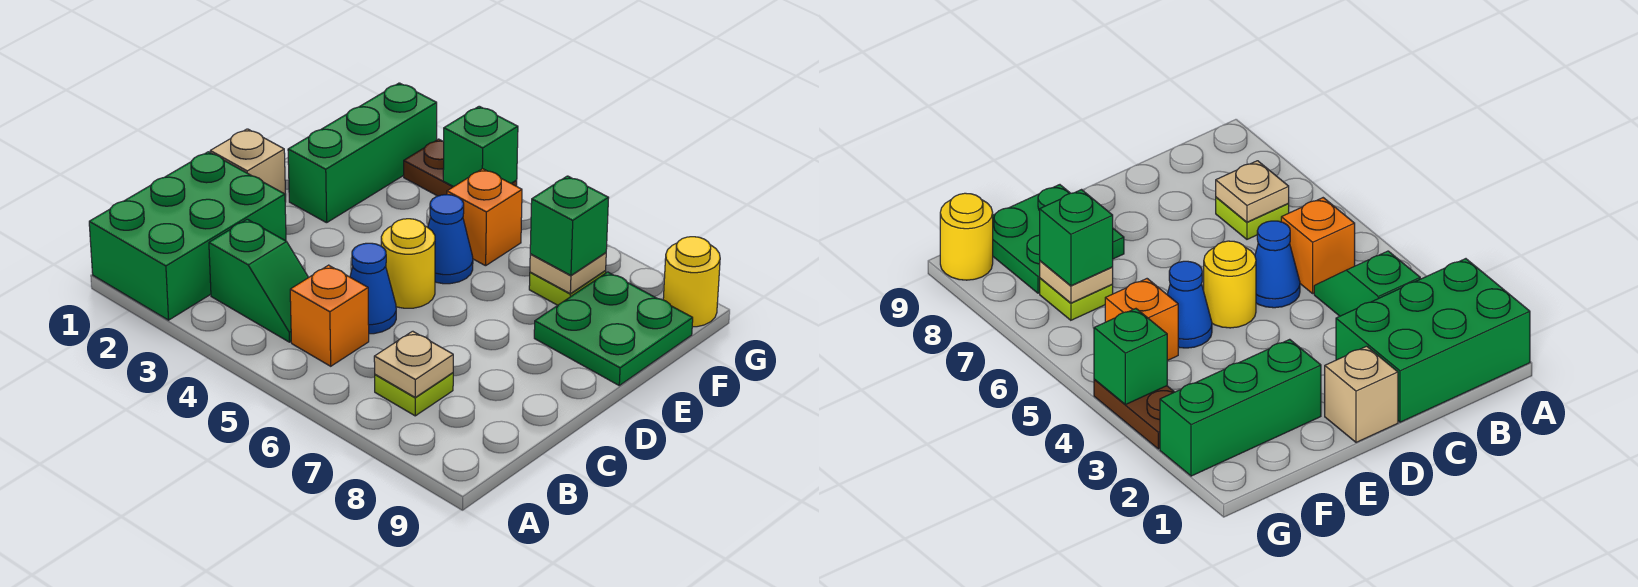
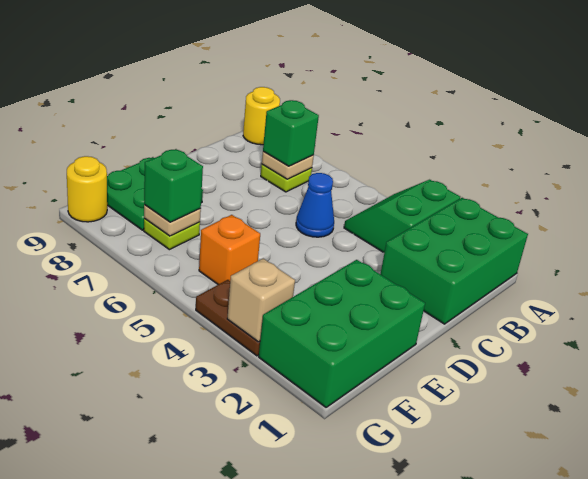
green slope B3:B4 level 1 top 3 -> green slope A3:B4 level 1 top 3
orange brick B5 level 1 -> none
tan brick D1 level 1 -> tan brick G3 level 2
yellow round brick D5 level 1 -> yellow round brick A9 level 1
green brick E2:G2 level 1 -> green brick E1:G2 level 1
blue cone E5 level 1 -> none
green brick G4 level 2 -> green brick B7 level 3

